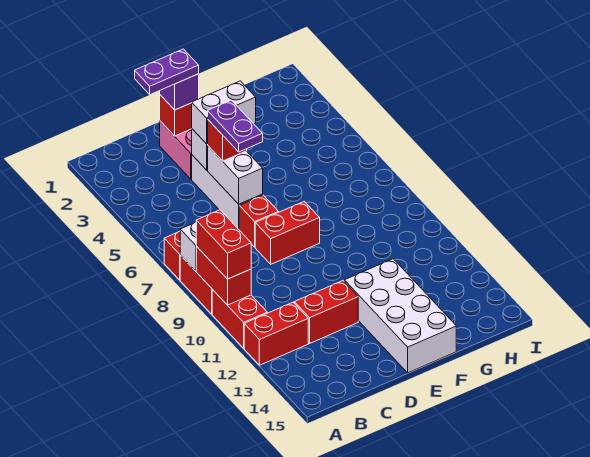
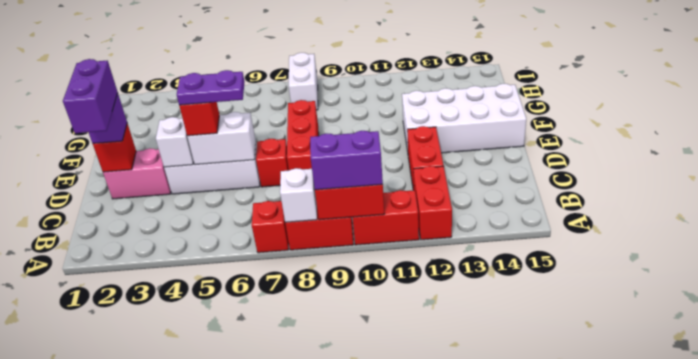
red brick A9:A10 level 3 -> purple brick A9:A10 level 3
purple plate C2:D2 level 4 -> purple brick C2:D2 level 4
white brick D4:E4 level 3 -> white brick H8:I8 level 1
red brick D8:E8 level 1 -> red brick D8:F8 level 1

